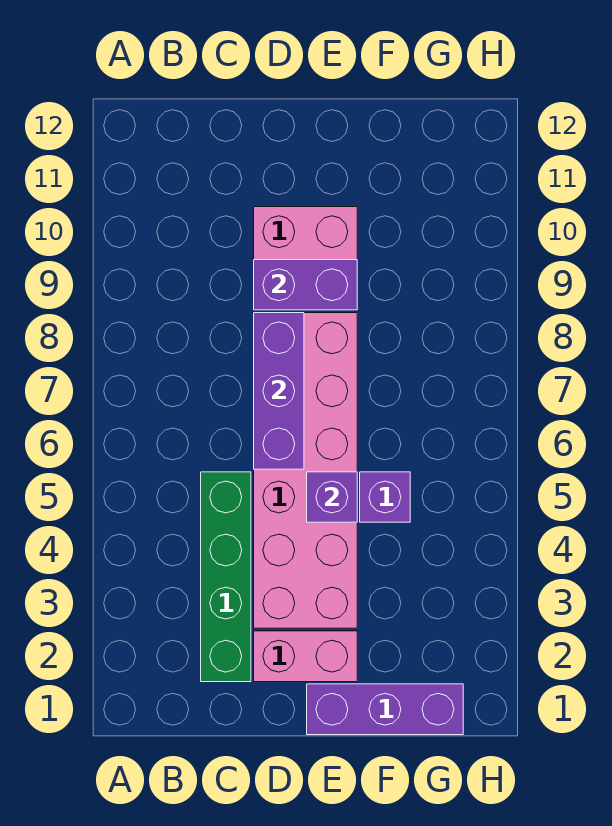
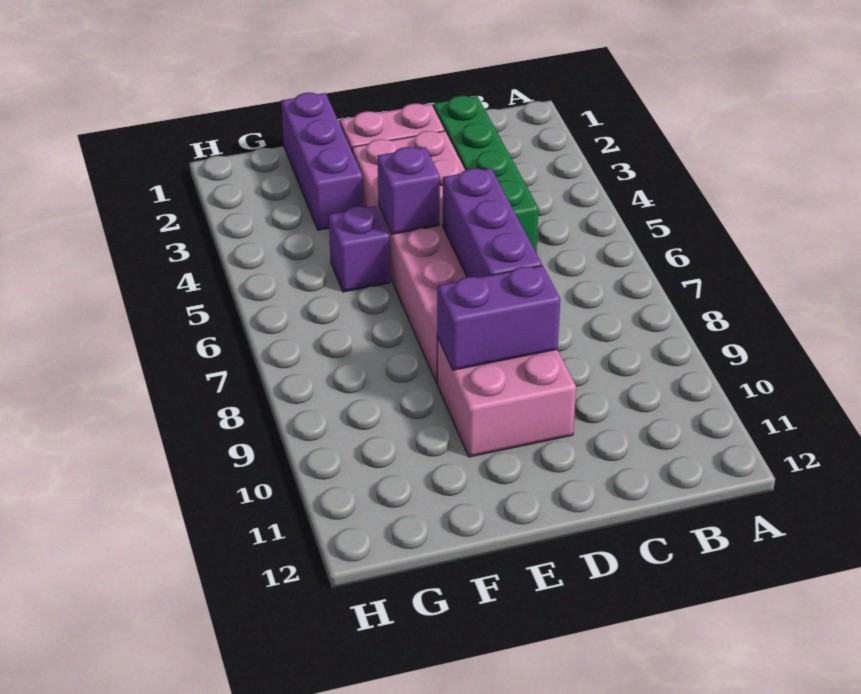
purple brick E1:G1 level 1 -> purple brick F1:F3 level 1

